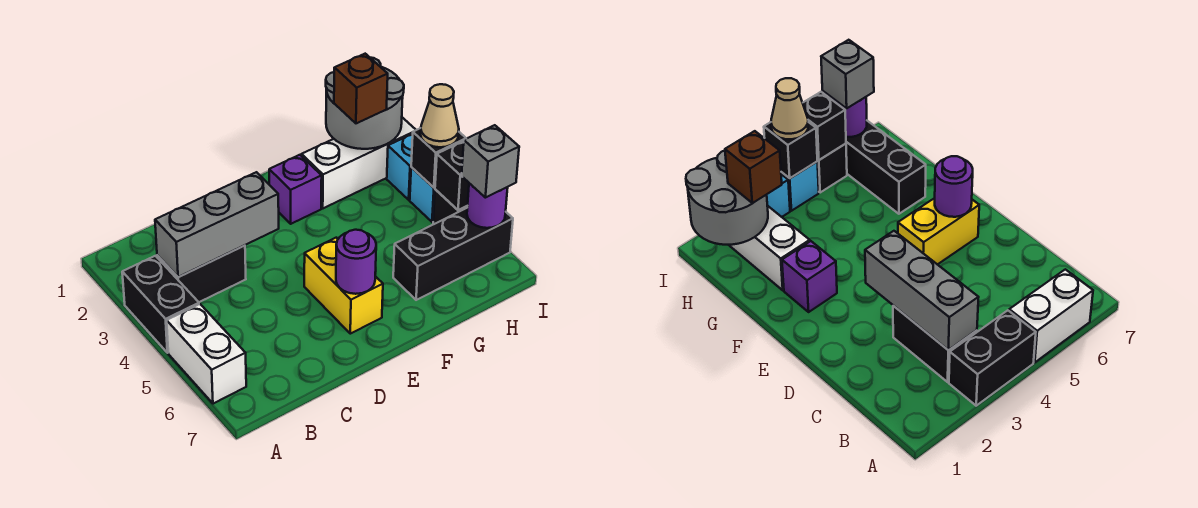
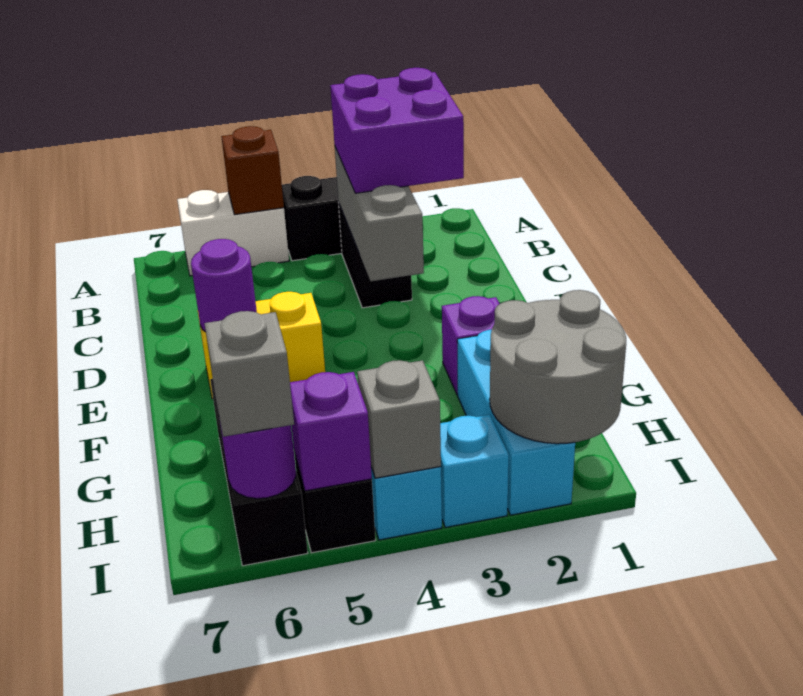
none -> purple brick B2:C3 level 3
white brick G2:I2 level 1 -> cyan brick G2:I2 level 1
brown brick H2 level 3 -> brown brick A5 level 2
black brick I4 level 2 -> grey brick I4 level 2
tan cone I4 level 3 -> none
black brick I5 level 2 -> purple brick I5 level 2

